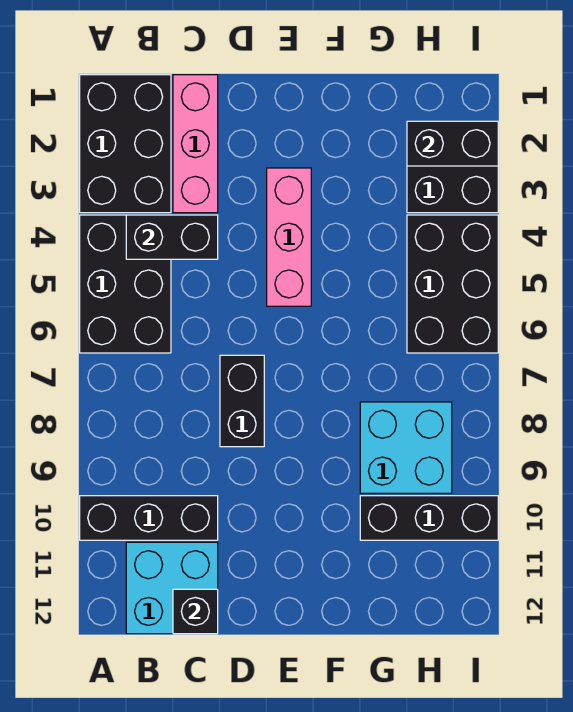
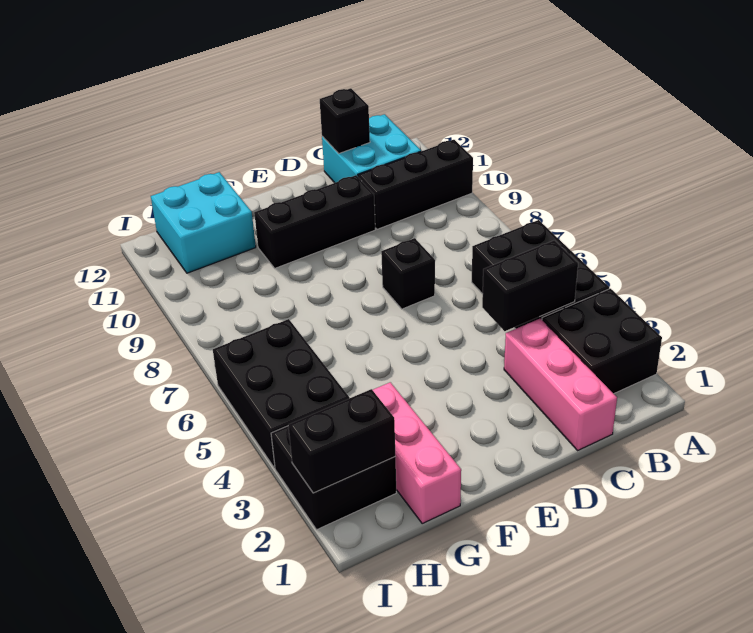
black brick A1:B3 level 1 -> black brick A2:B3 level 1
black brick D7:D8 level 1 -> black brick D7 level 1
pink brick E3:E5 level 1 -> pink brick G1:G3 level 1
cyan brick G8:H9 level 1 -> cyan brick G11:H12 level 1
black brick G10:I10 level 1 -> black brick D10:F10 level 1

